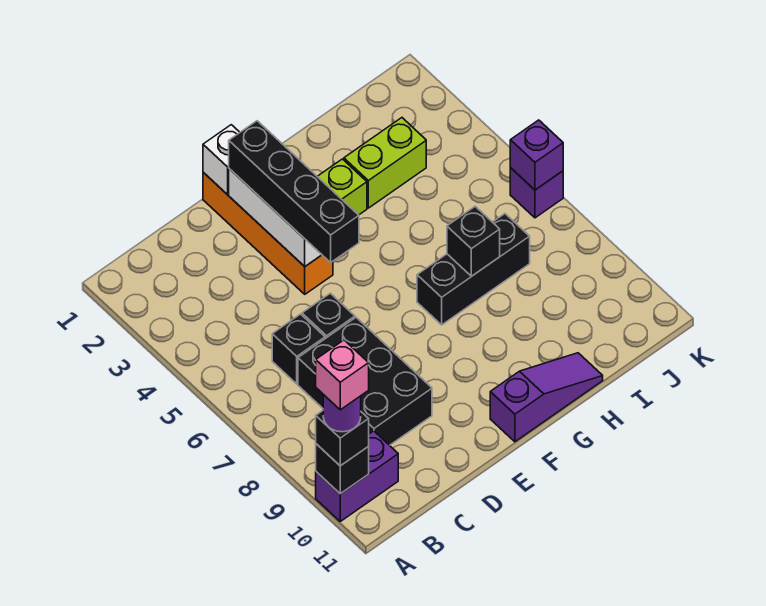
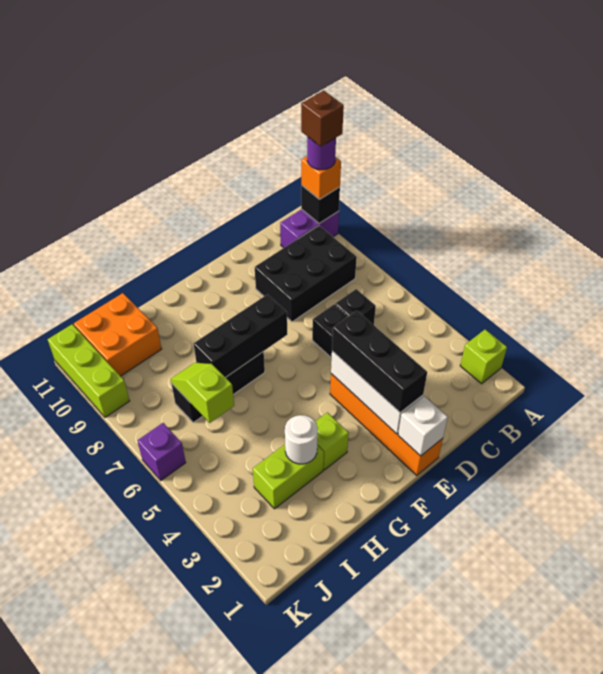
none -> lime brick A2 level 1
black brick A10 level 3 -> orange brick A10 level 3
pink brick A10 level 5 -> brown brick A10 level 5
black brick C7:D9 level 1 -> black brick B8:D9 level 1
black brick E2:E5 level 3 -> black brick E2:E4 level 3
purple slope F11:H11 level 1 top F -> none
none -> white round brick H3 level 2
black brick H7 level 2 -> black brick F7:H7 level 2
none -> lime slope I6:I7 level 2 top 6
none -> orange brick I10:J11 level 1
purple brick K6 level 2 -> none
none -> lime brick K9:K11 level 1

